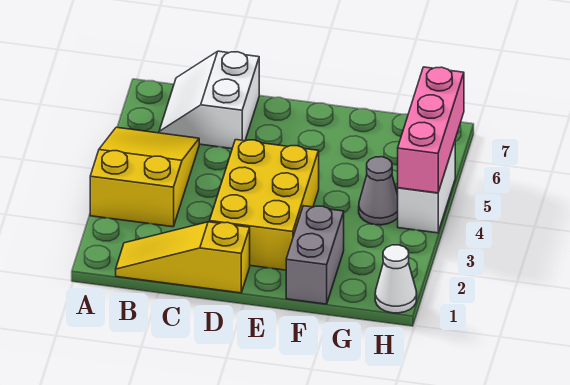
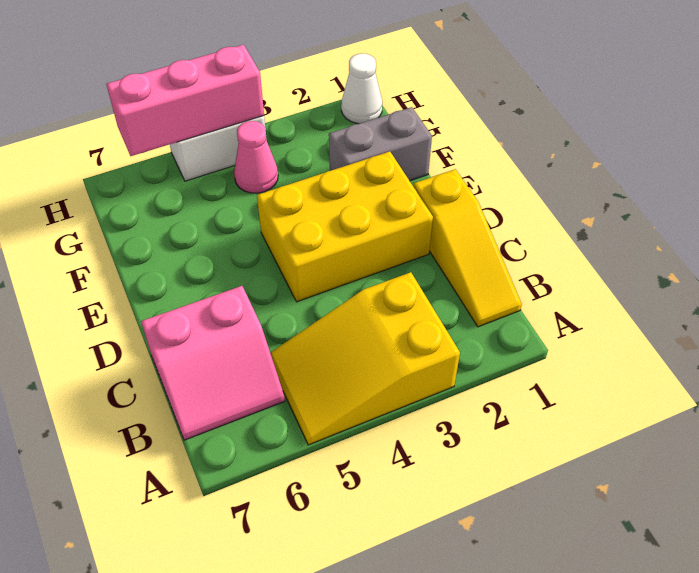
white slope B6:C7 level 1 top C -> pink slope B6:C7 level 1 top C
grey cone G4 level 1 -> pink cone G4 level 1

